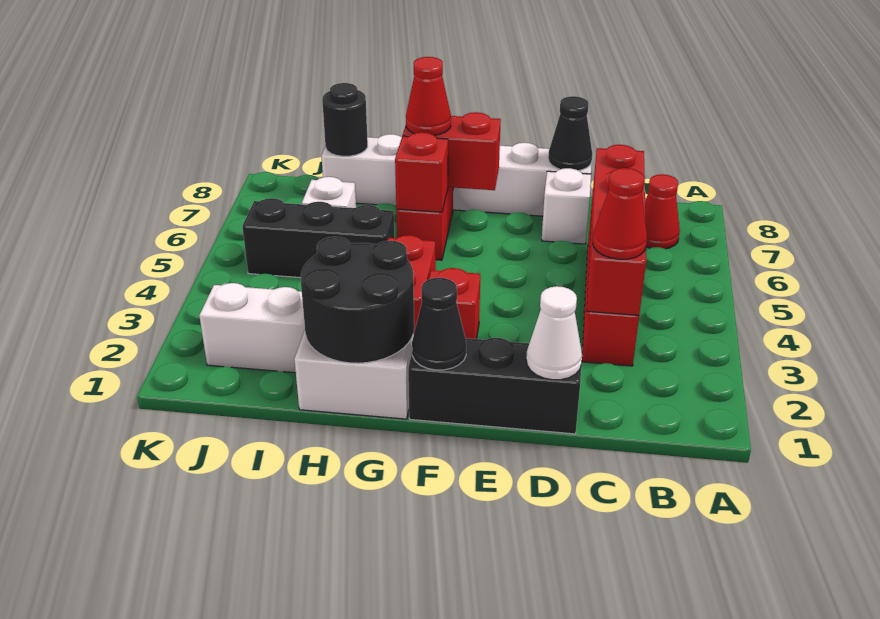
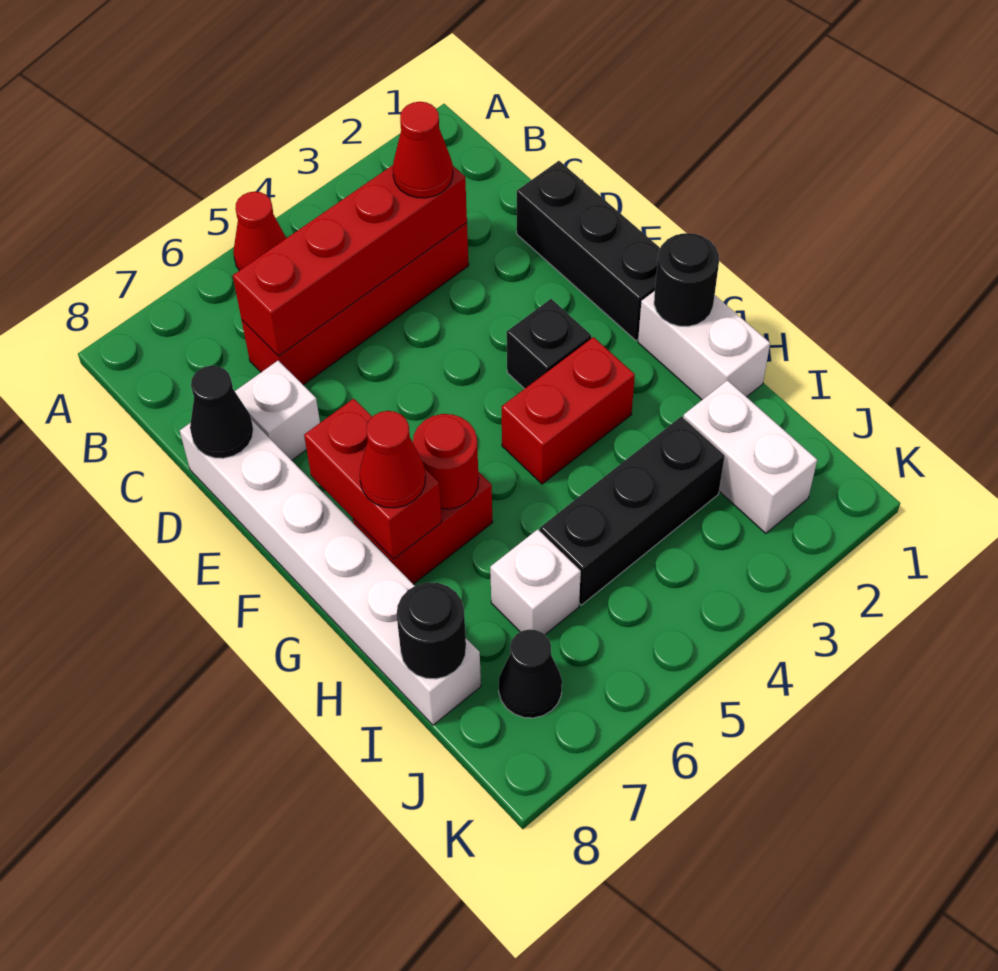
red cone B7 level 1 -> red cone A5 level 1
white cone D1 level 2 -> none
black cone F1 level 2 -> black cone J7 level 1
red brick F3 level 1 -> black brick F3 level 1
black round brick G1:H2 level 2 -> black round brick G1 level 2
red brick G6 level 2 -> red round brick G6 level 2
black brick H5:J5 level 1 -> black brick I3:I5 level 1

